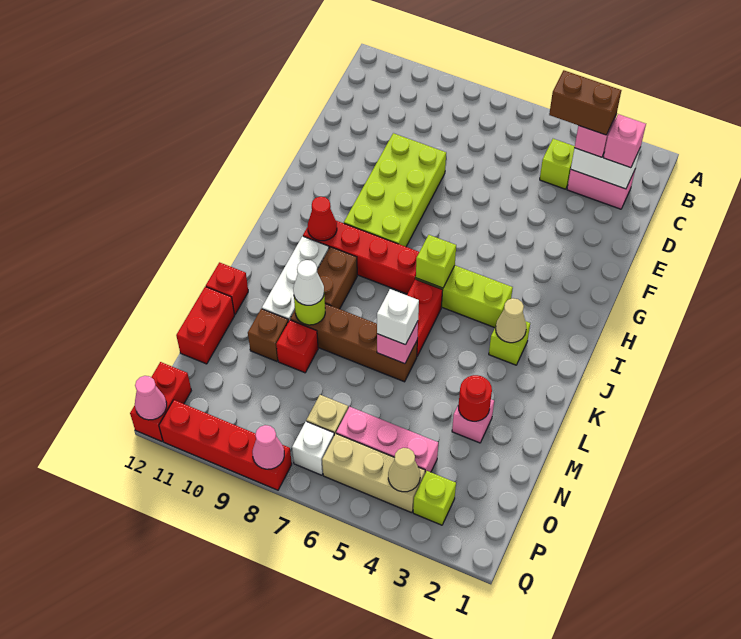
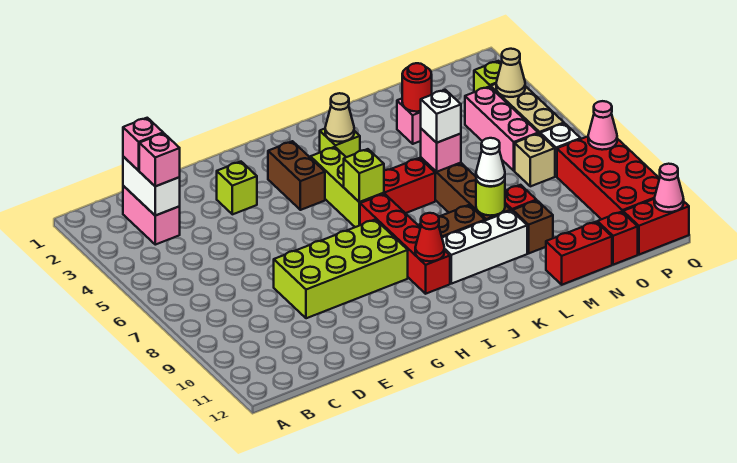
brown brick C3:C4 level 4 -> brown brick H3:H4 level 1
lime brick C4 level 1 -> lime brick F3 level 1
red brick L12 level 1 -> red brick O12 level 1
red brick Q8:Q11 level 1 -> red brick P8:Q11 level 1

